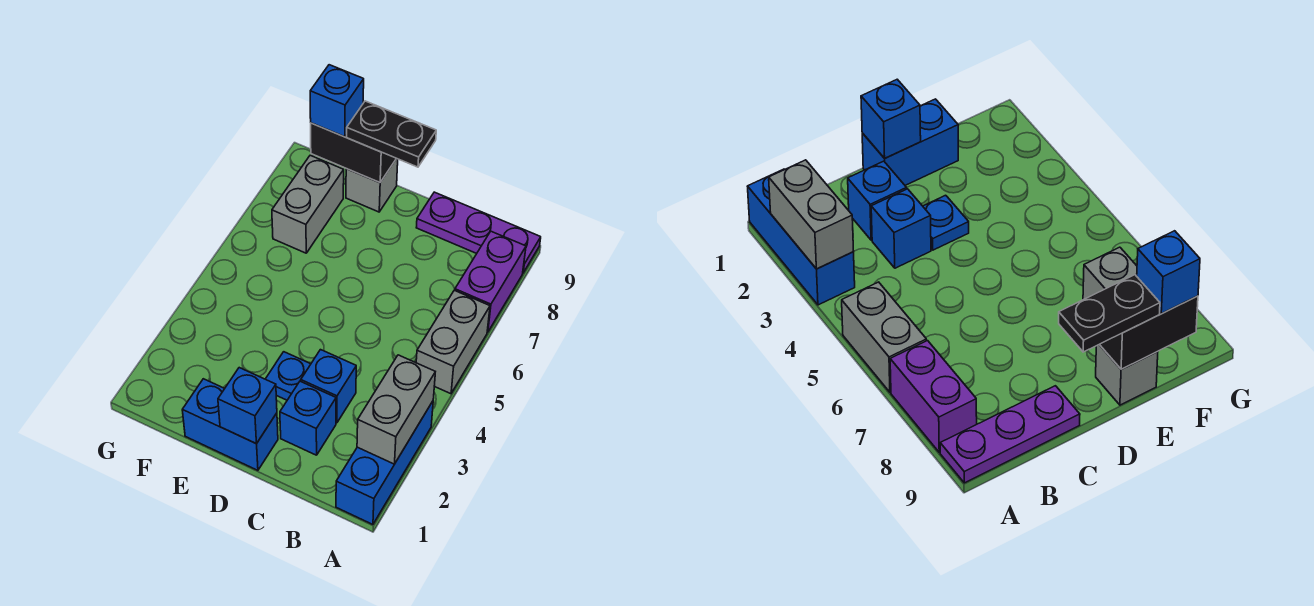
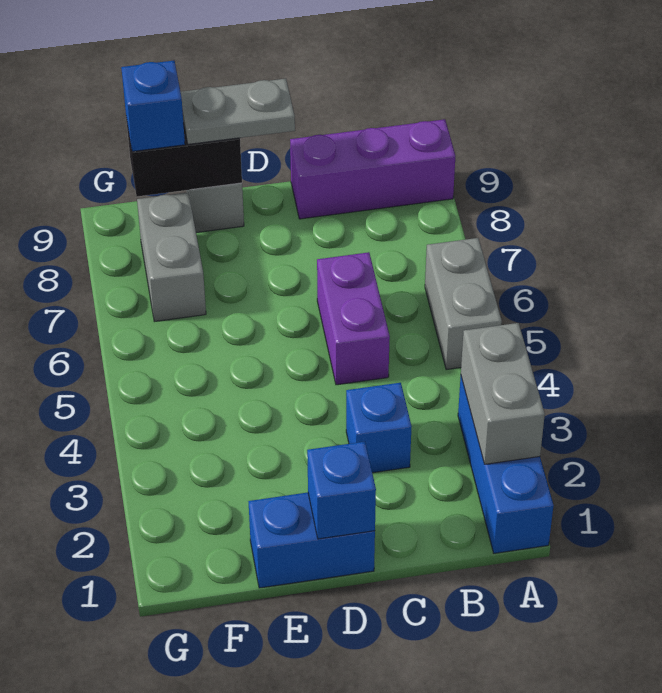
purple brick A7:A8 level 1 -> purple brick C5:C6 level 1
purple plate A9:C9 level 1 -> purple brick A9:C9 level 1
blue brick C2 level 1 -> none
blue plate D3 level 1 -> none
black plate D9:E9 level 3 -> grey plate D9:E9 level 3

